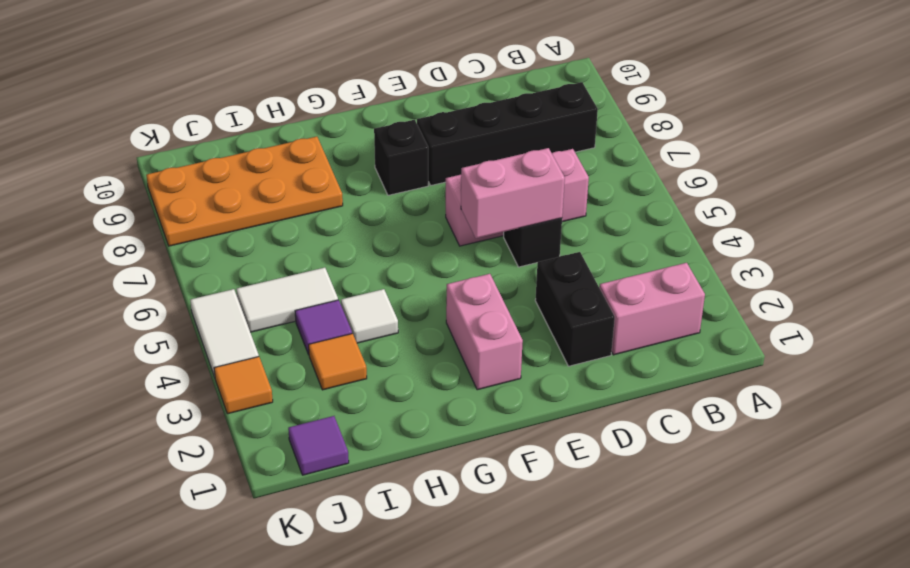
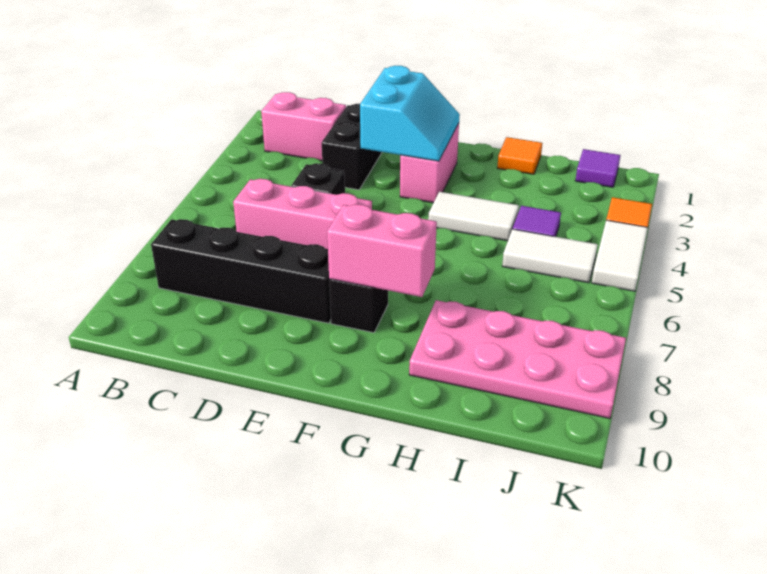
pink brick D5:E5 level 2 -> pink brick F8:G8 level 2
none -> cyan slope E2:F3 level 2 top E
white tile H4 level 1 -> white tile G4:H4 level 1
orange plate H8:K9 level 1 -> pink plate H8:K9 level 1
orange tile I3 level 1 -> orange tile H1 level 1

